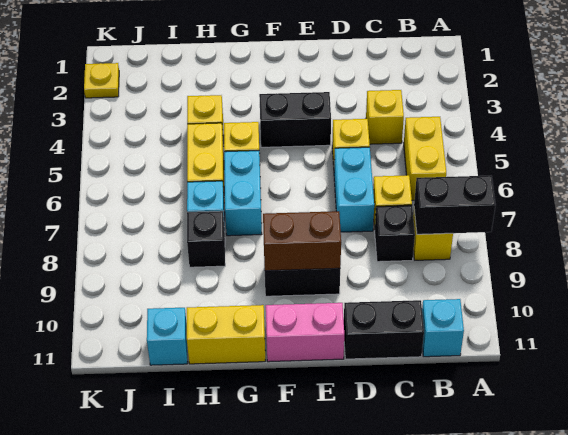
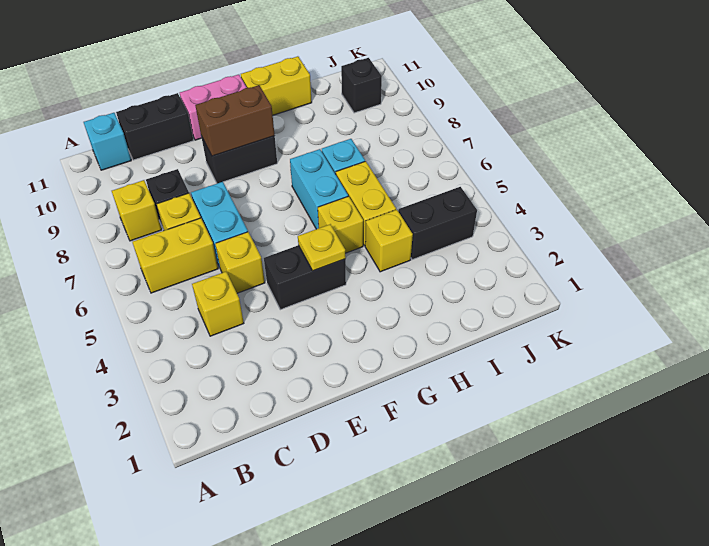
black brick A8:B8 level 2 -> black brick I4:J4 level 1
yellow brick B5:B6 level 1 -> yellow brick B6:C6 level 1
black brick H8 level 1 -> black brick J10 level 1
cyan brick I11 level 1 -> none
yellow plate K2 level 1 -> yellow plate F4 level 2

